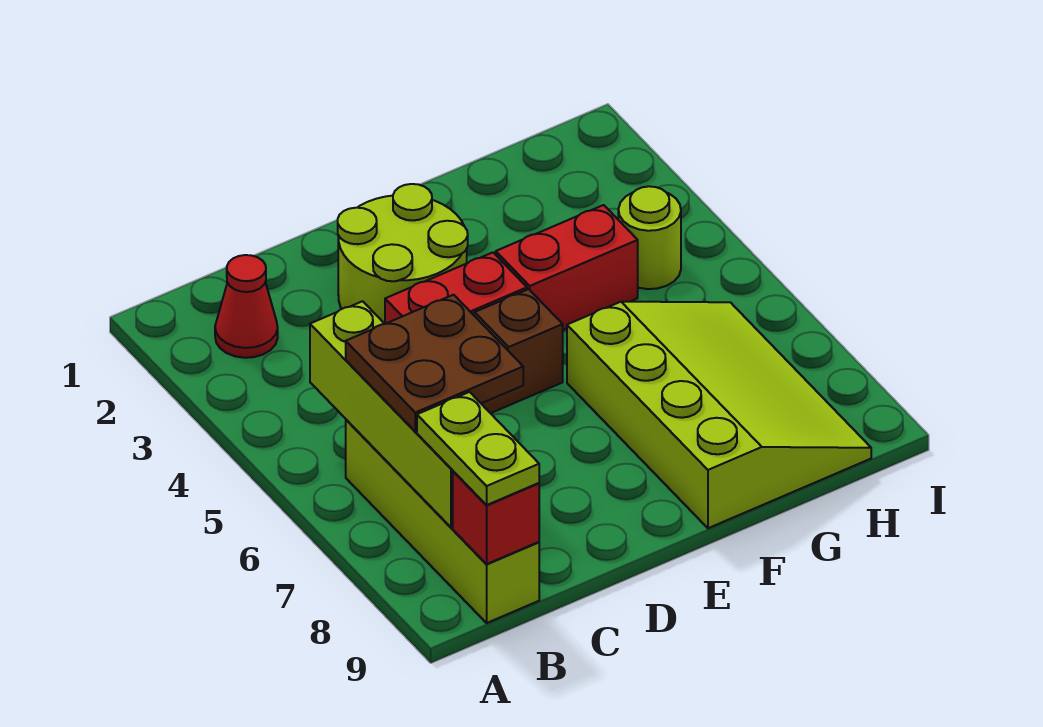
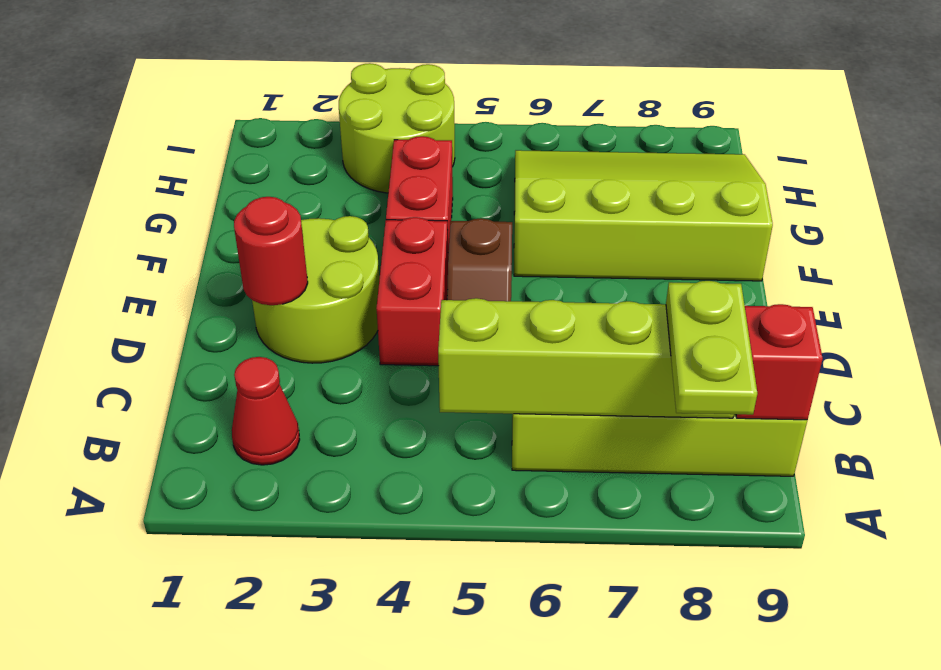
brown plate B6:C7 level 3 -> none
lime plate B8:B9 level 3 -> lime plate A8:B8 level 3
none -> red round brick D2 level 2
lime round brick H4 level 1 -> lime round brick H3:I4 level 1

